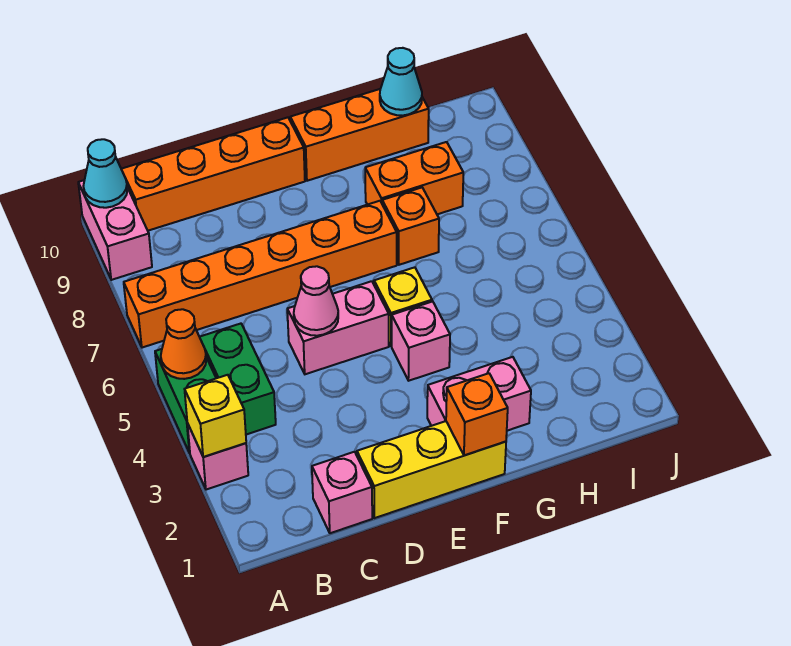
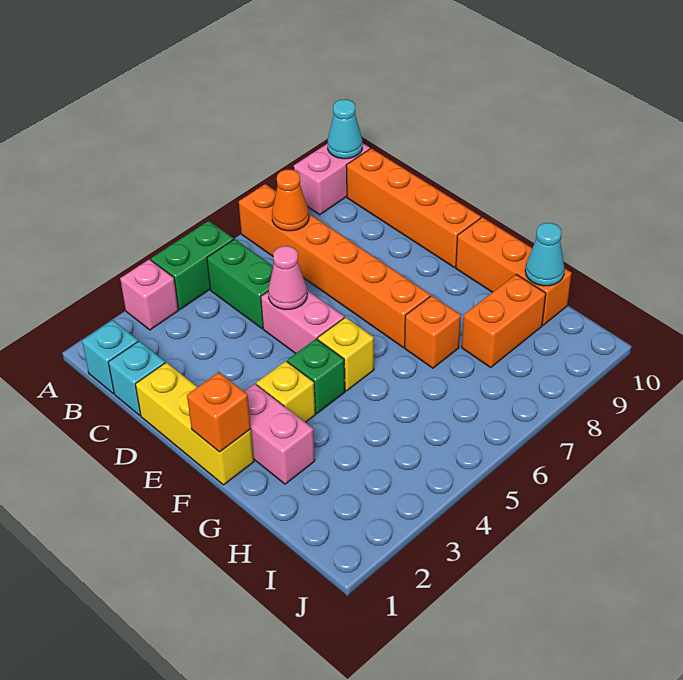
yellow brick A3 level 2 -> yellow brick F3 level 1
orange cone A5 level 2 -> orange cone B7 level 2
none -> cyan brick B1 level 1
green brick B4:B5 level 1 -> green brick B5:C5 level 1
pink brick C1 level 1 -> cyan brick C1 level 1
pink brick F4 level 1 -> green brick F4 level 1
orange brick G8:H8 level 1 -> orange brick H8:H9 level 1

